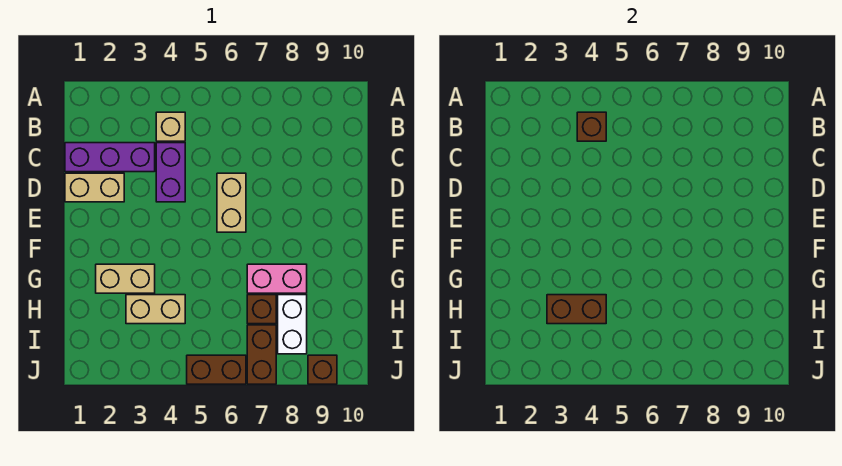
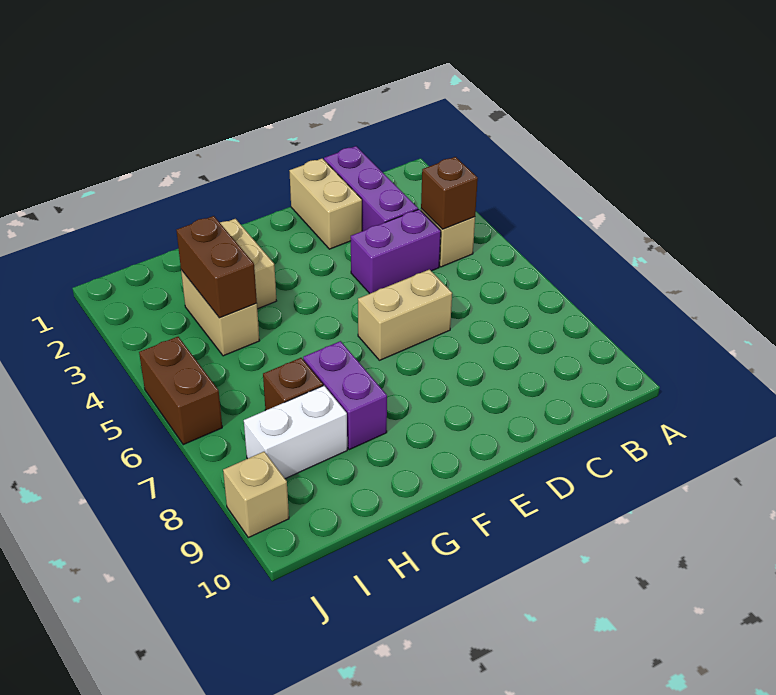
pink brick G7:G8 level 1 -> purple brick G7:G8 level 1
brown brick I7:J7 level 1 -> none
brown brick J9 level 1 -> tan brick J9 level 1

